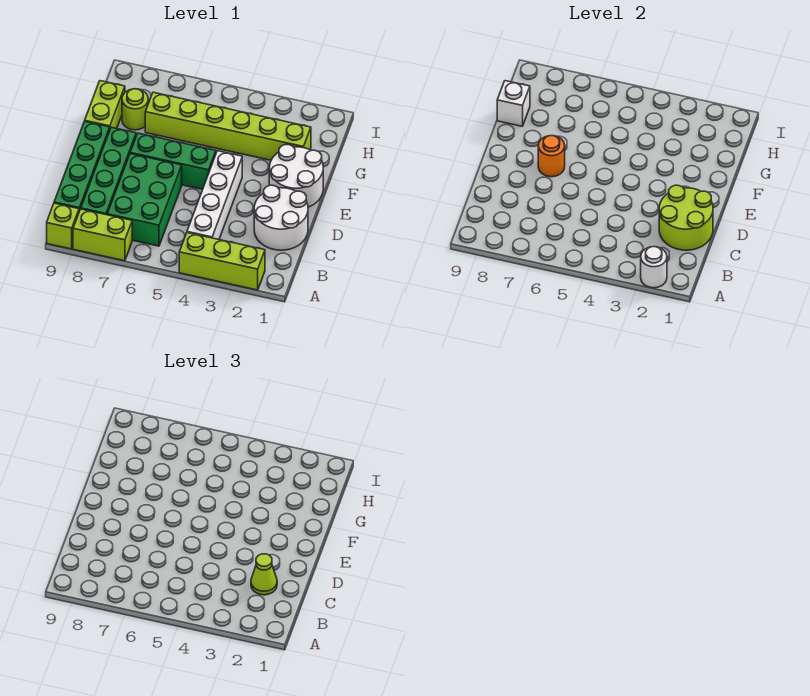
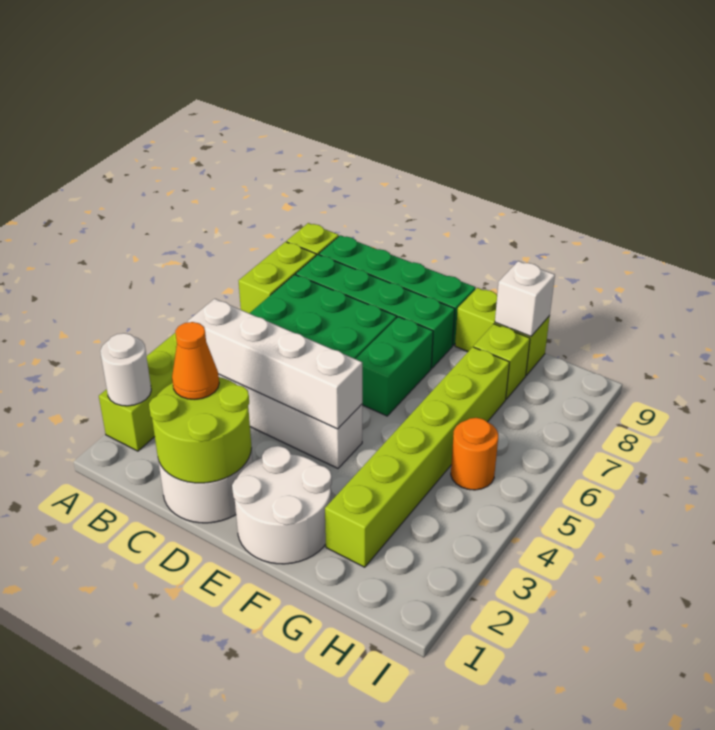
none -> white brick B4:E4 level 2
lime cone C2 level 3 -> orange cone C2 level 3
green brick E5:E7 level 1 -> green brick E6:E7 level 1
orange round brick E7 level 2 -> orange round brick H5 level 1
lime round brick G8 level 1 -> lime brick G8 level 1

